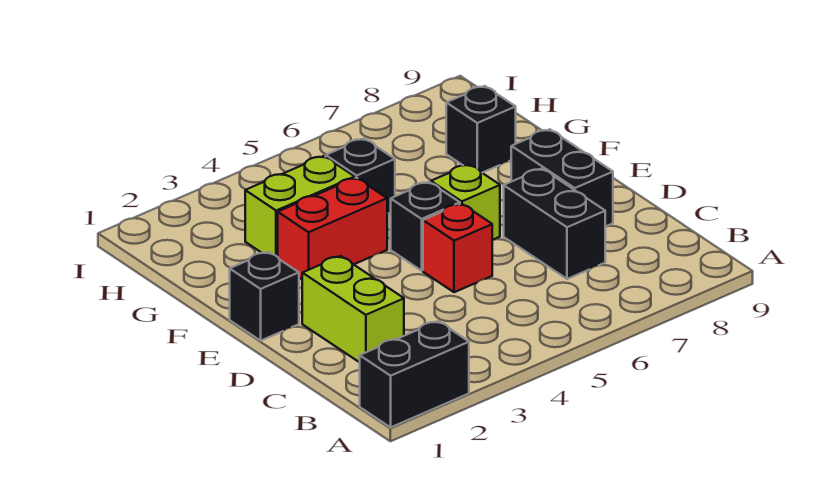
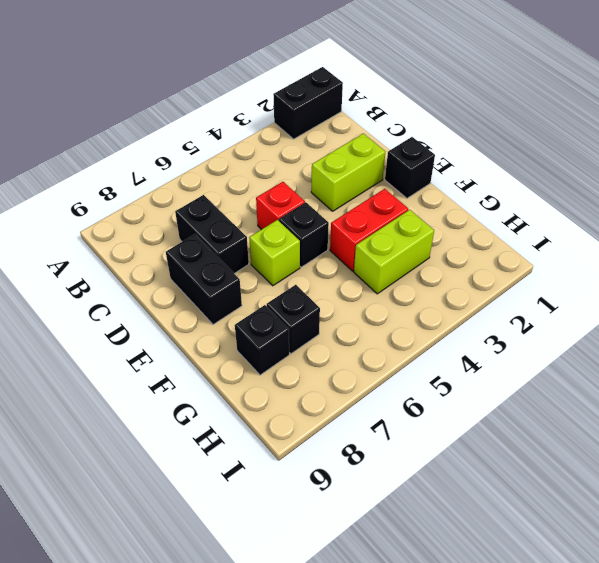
lime brick C2:D2 level 1 -> lime brick D2:D3 level 1
black brick G5 level 1 -> black brick G7 level 1

